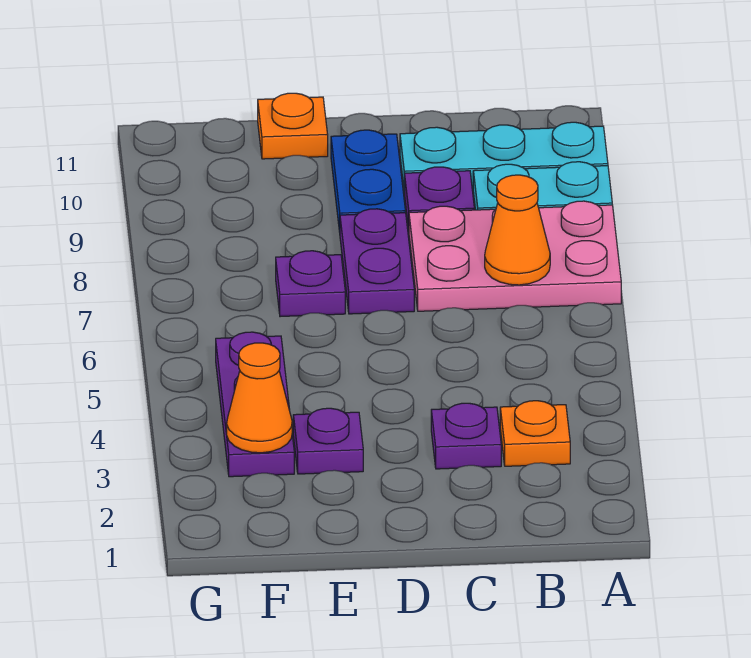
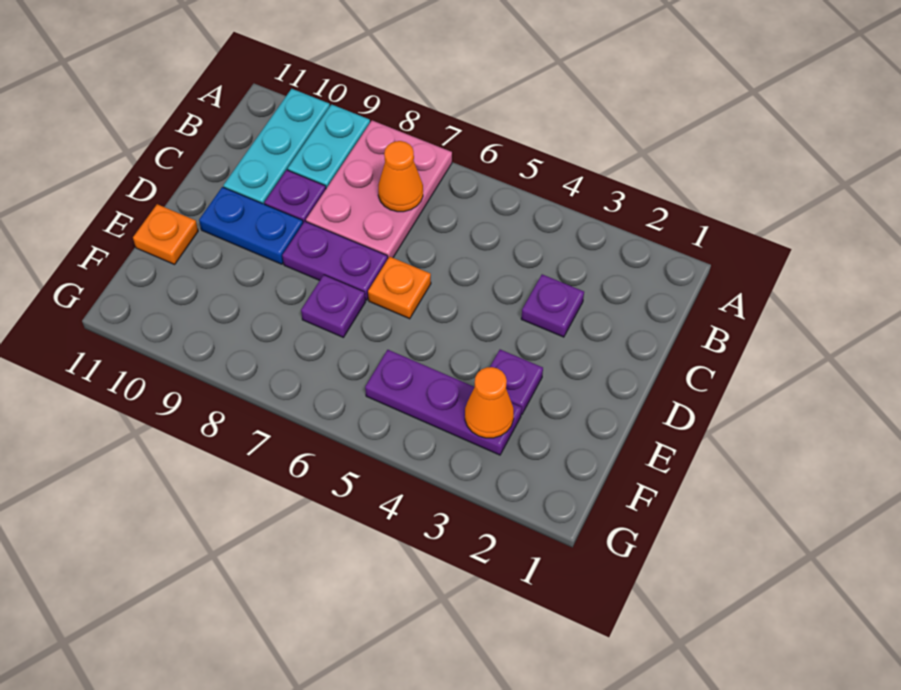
orange plate B3 level 1 -> orange plate D6 level 1

